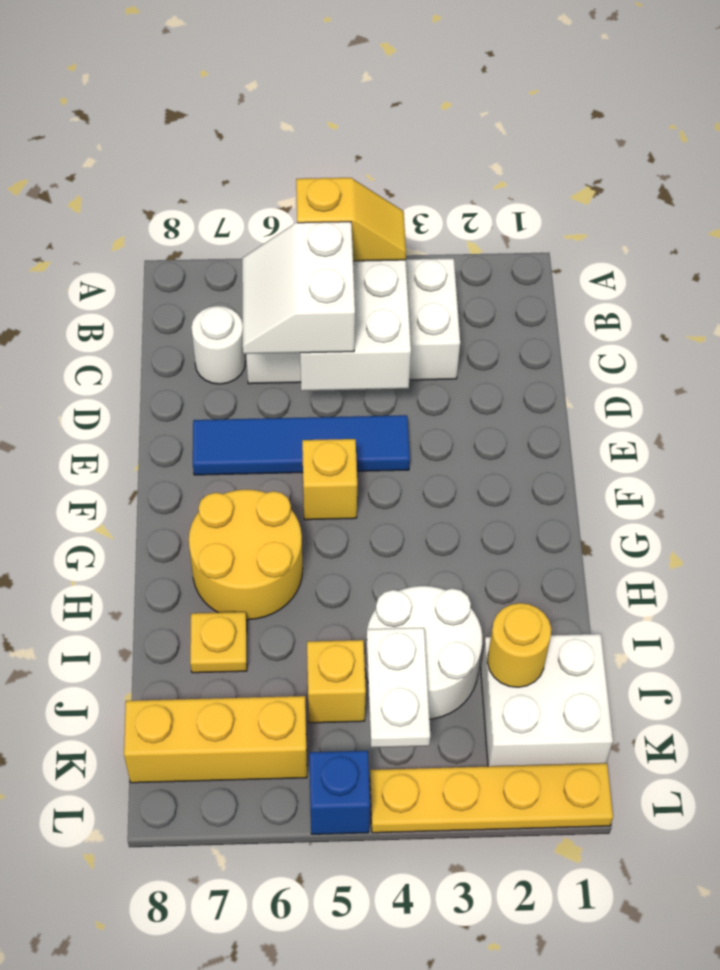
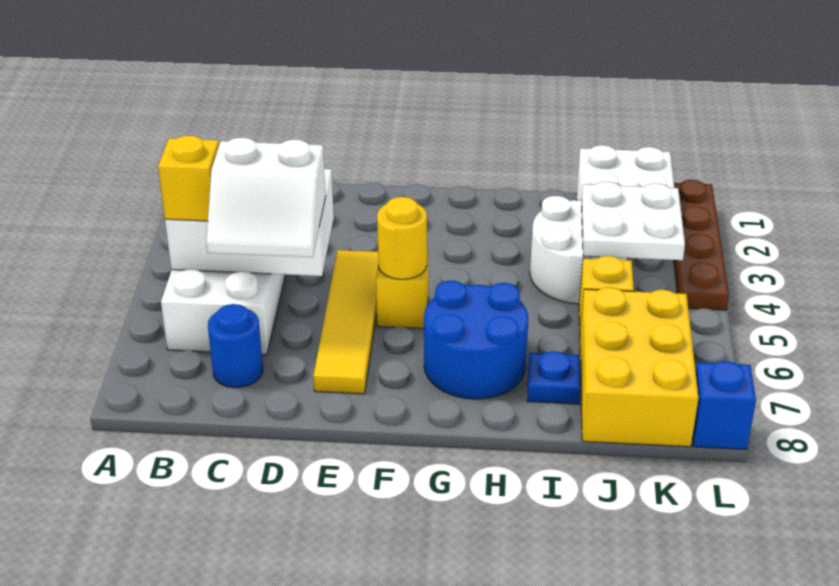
white round brick C7 level 1 -> blue round brick C7 level 1
blue tile E4:E7 level 1 -> yellow tile E4:E7 level 1
yellow round brick G6:H7 level 1 -> blue round brick G6:H7 level 1
yellow plate I7 level 1 -> blue plate I7 level 1
yellow round brick J2 level 2 -> yellow round brick F5 level 2
white plate J4:K4 level 2 -> white plate J3:K4 level 2
yellow brick K6:K8 level 1 -> yellow brick J6:K8 level 1
yellow plate L1:L4 level 1 -> brown plate L1:L4 level 1
blue brick L5 level 1 -> blue brick L8 level 1

